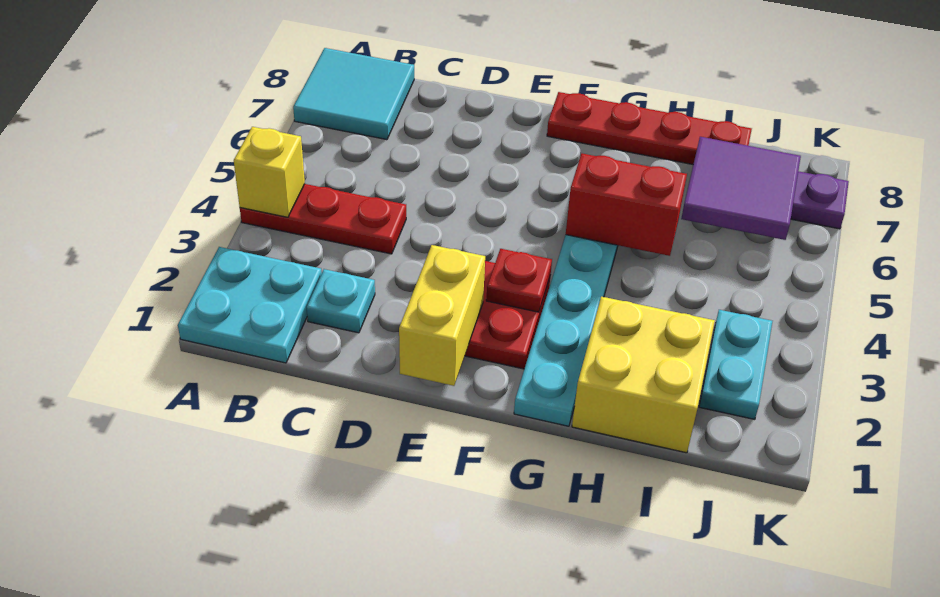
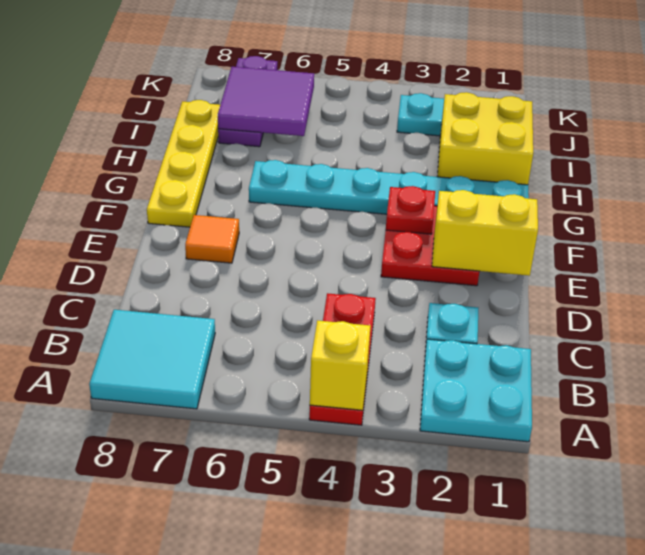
none -> orange tile E7 level 1
red plate F8:I8 level 1 -> yellow plate F8:I8 level 1
red brick G5:H5 level 2 -> none

